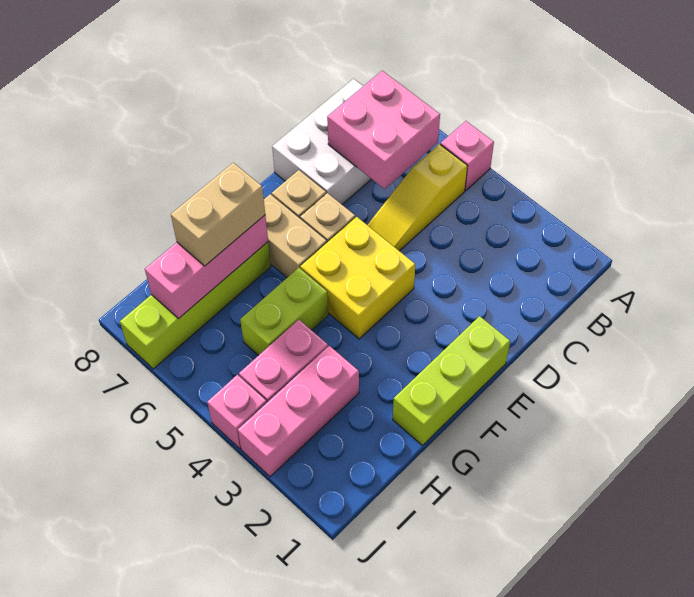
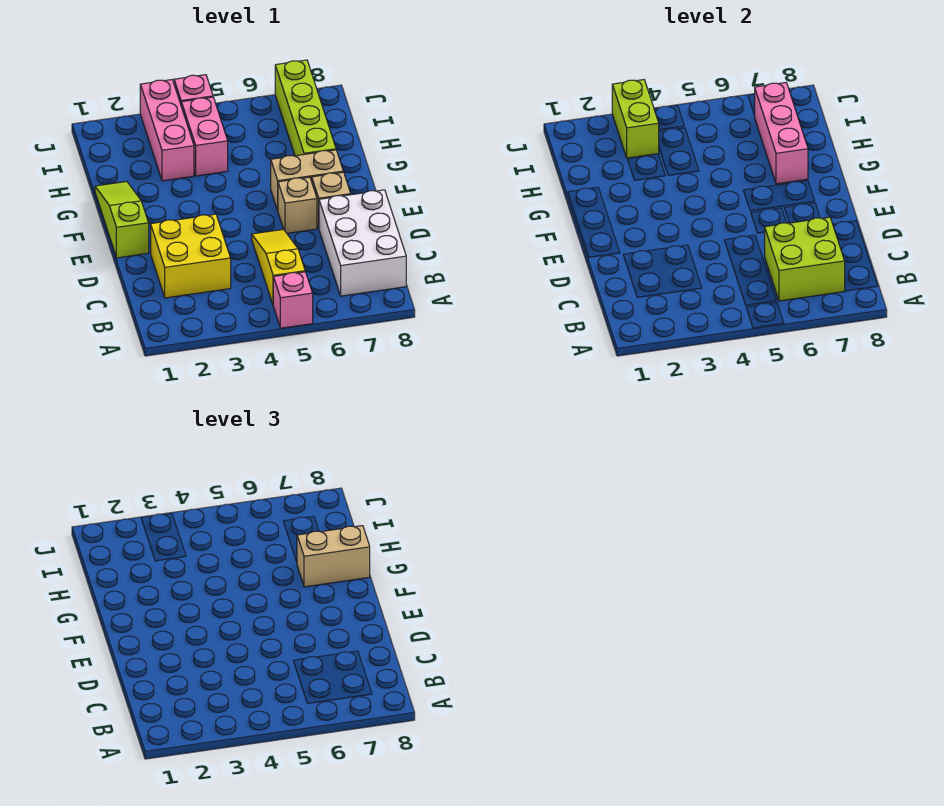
pink brick B6:C7 level 2 -> lime brick B6:C7 level 2
lime brick E1:G1 level 1 -> lime slope E1:G1 level 1 top E
yellow brick E4:F5 level 1 -> yellow brick C2:D3 level 1
lime brick G5:H5 level 1 -> lime brick I3:J3 level 2
tan brick G7:H7 level 3 -> tan brick G7:G8 level 3

